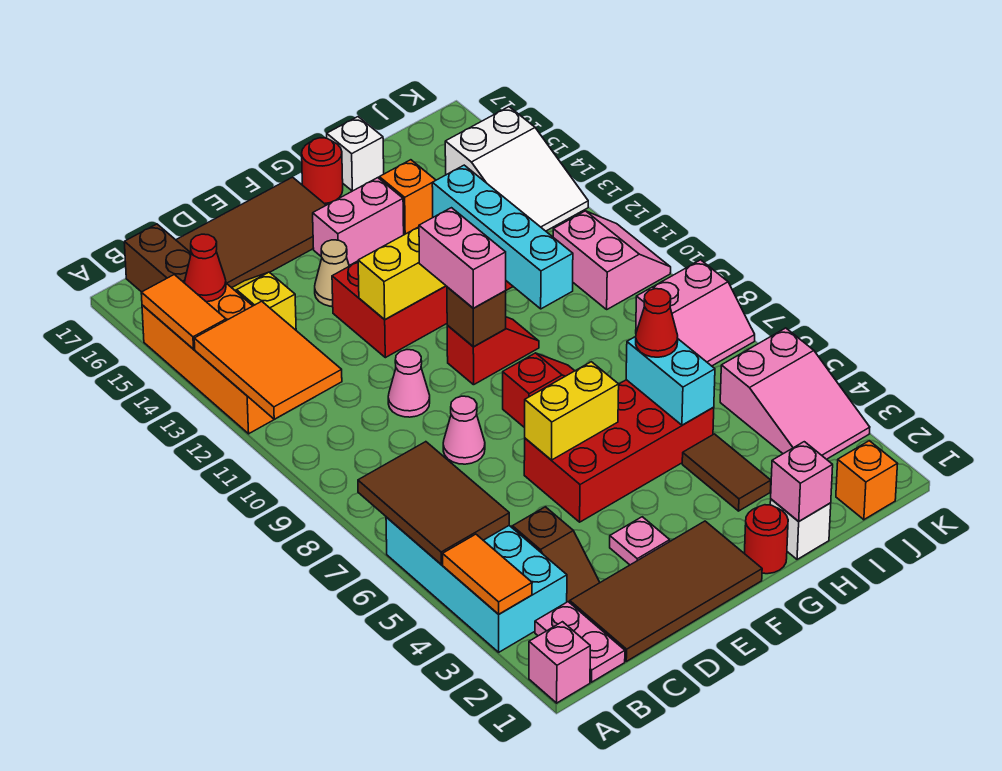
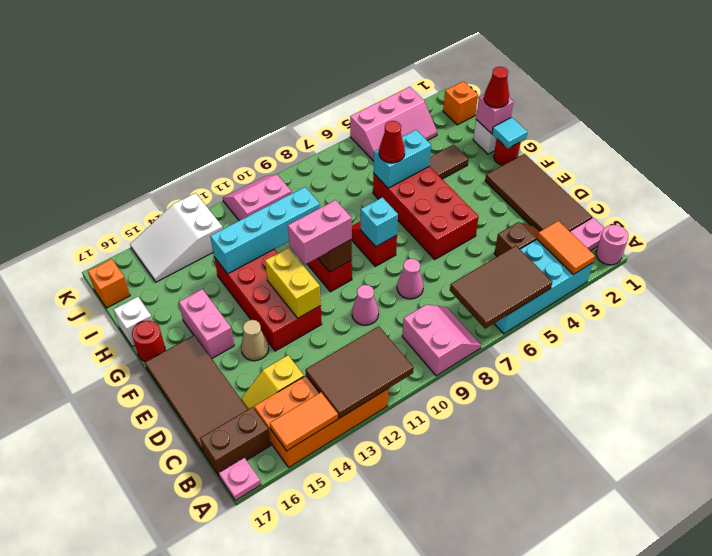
pink brick A1 level 1 -> pink round brick A1 level 1
orange tile A3:A4 level 2 -> orange tile A3:B3 level 2
orange tile A11:B13 level 2 -> brown tile A11:B13 level 2
red cone B15 level 2 -> red cone H1 level 3
pink plate E3 level 1 -> pink plate A17 level 1
yellow brick E6:F6 level 2 -> none
none -> cyan brick F8 level 2
none -> cyan tile G1 level 2
orange brick H15 level 1 -> orange brick J17 level 1
pink slope J3:K5 level 1 top 5 -> pink slope J3:K5 level 1 top K
pink slope J7:K8 level 1 top 8 -> pink slope A8:B9 level 1 top 9
white slope J13:K15 level 1 top 15 -> white slope J13:K15 level 1 top 13

